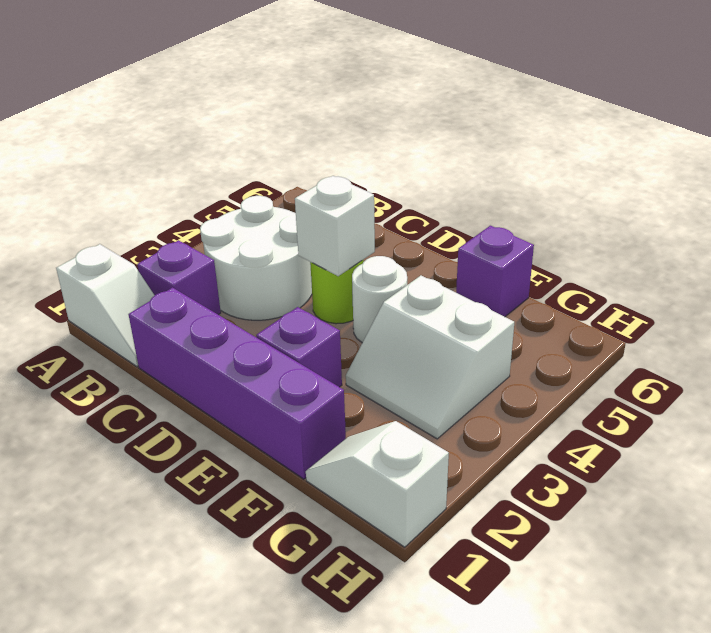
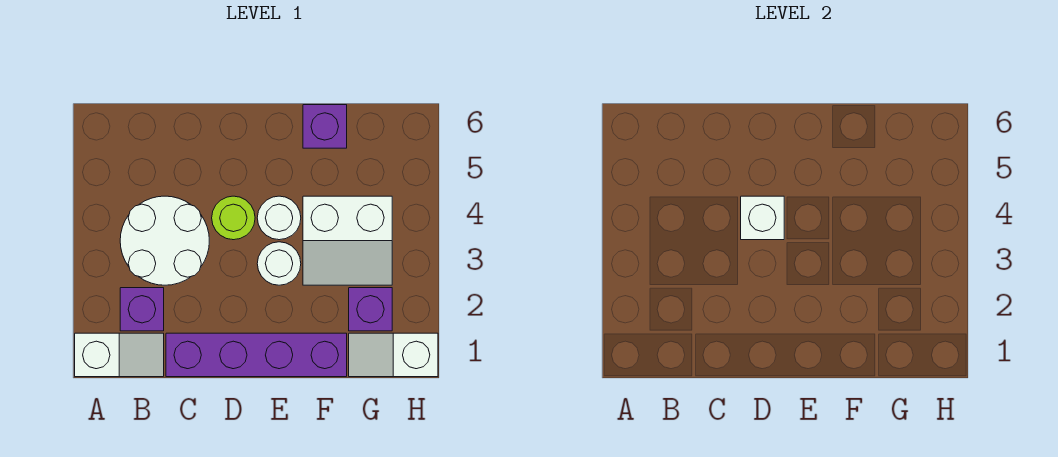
purple brick E2 level 1 -> purple brick G2 level 1
none -> white round brick E3 level 1

